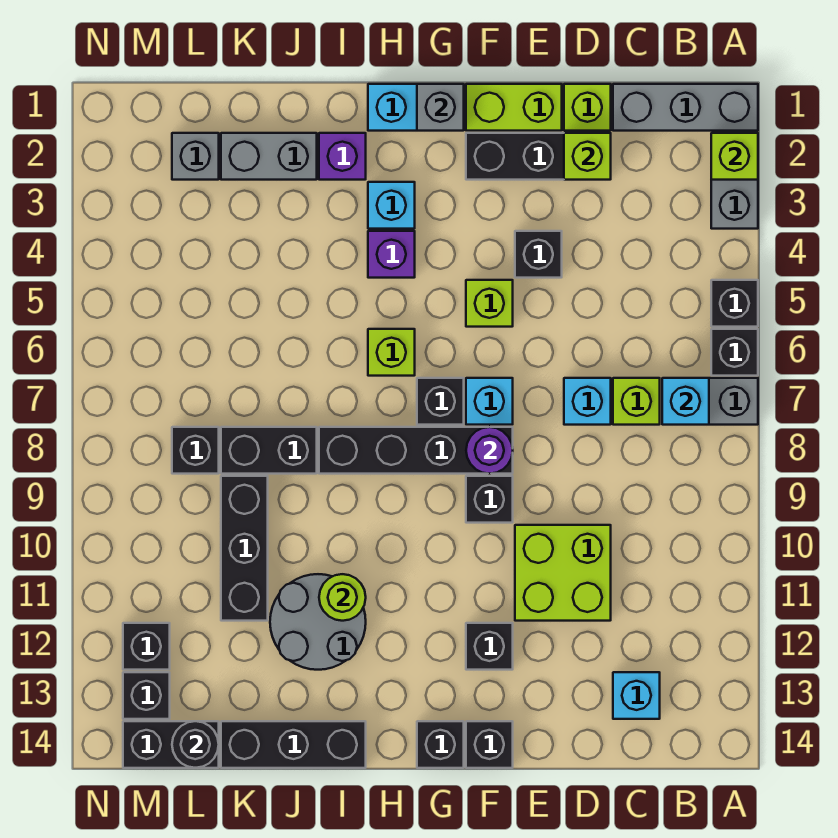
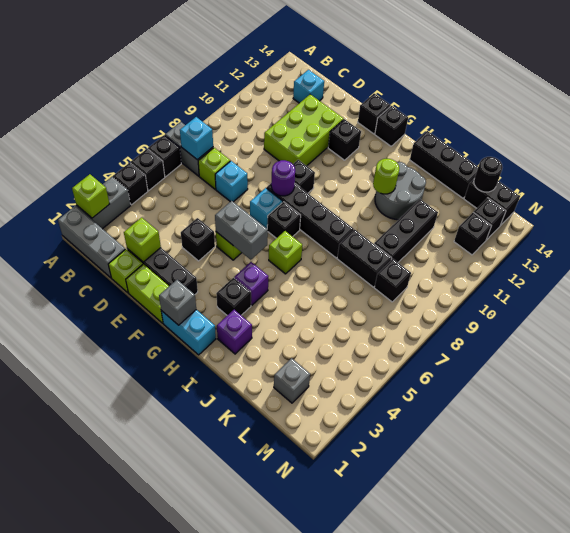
none -> black brick A4 level 1
lime brick D10:E11 level 1 -> lime brick D10:E12 level 1
cyan brick H3 level 1 -> black brick H3 level 1
grey brick J2:K2 level 1 -> grey brick F5:G5 level 2

